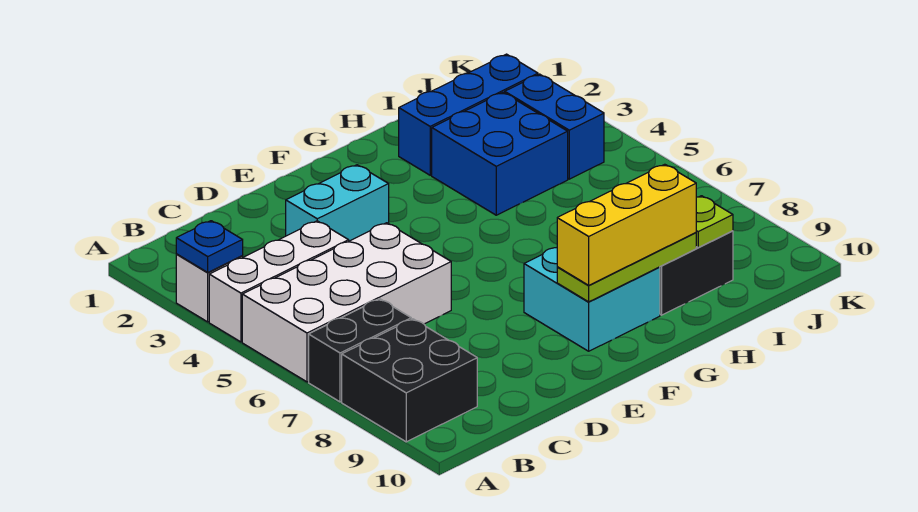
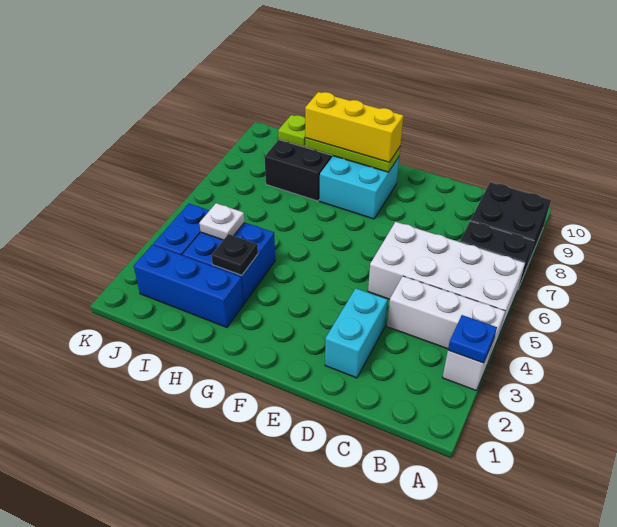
cyan brick D3:E3 level 1 -> cyan brick D2:D3 level 1
none -> black plate H3 level 2
none -> white plate I4 level 2

